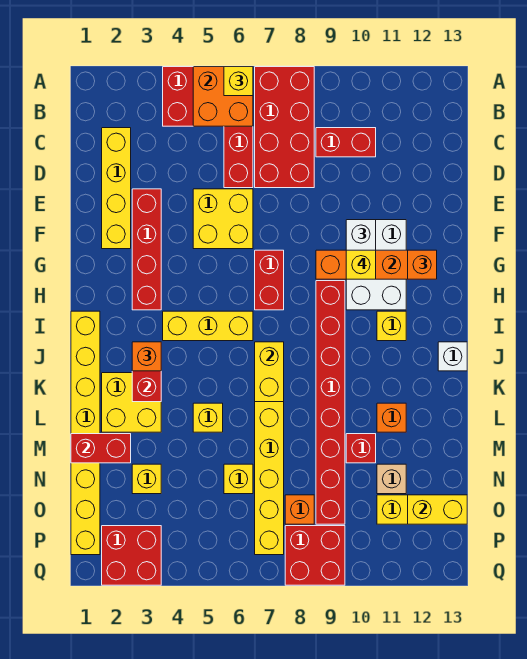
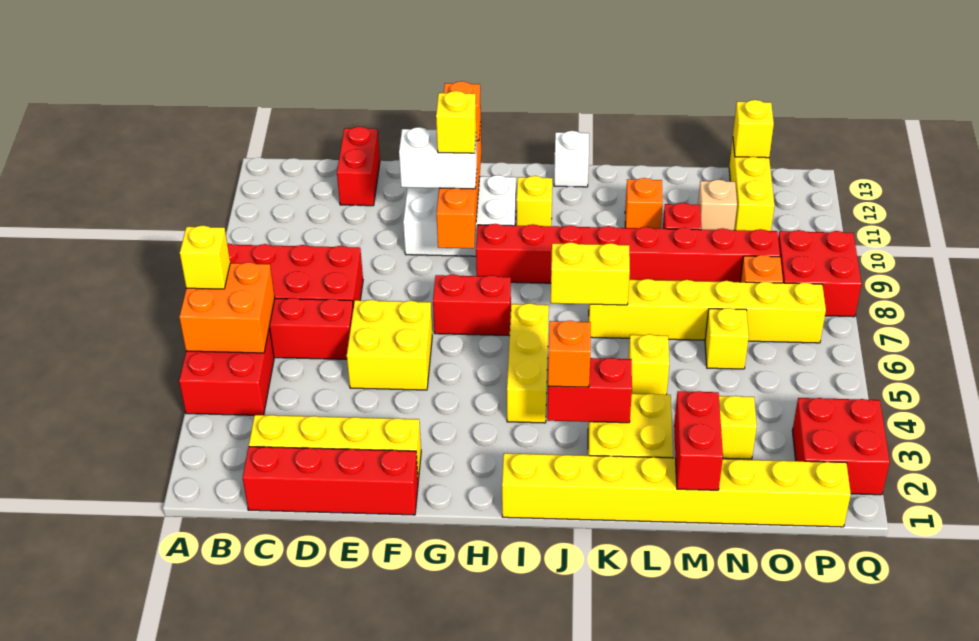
red brick C9:C10 level 1 -> red brick D12:D13 level 1
red brick E3:H3 level 1 -> red brick C1:F1 level 1
yellow brick O12:O13 level 2 -> yellow brick O13 level 2

